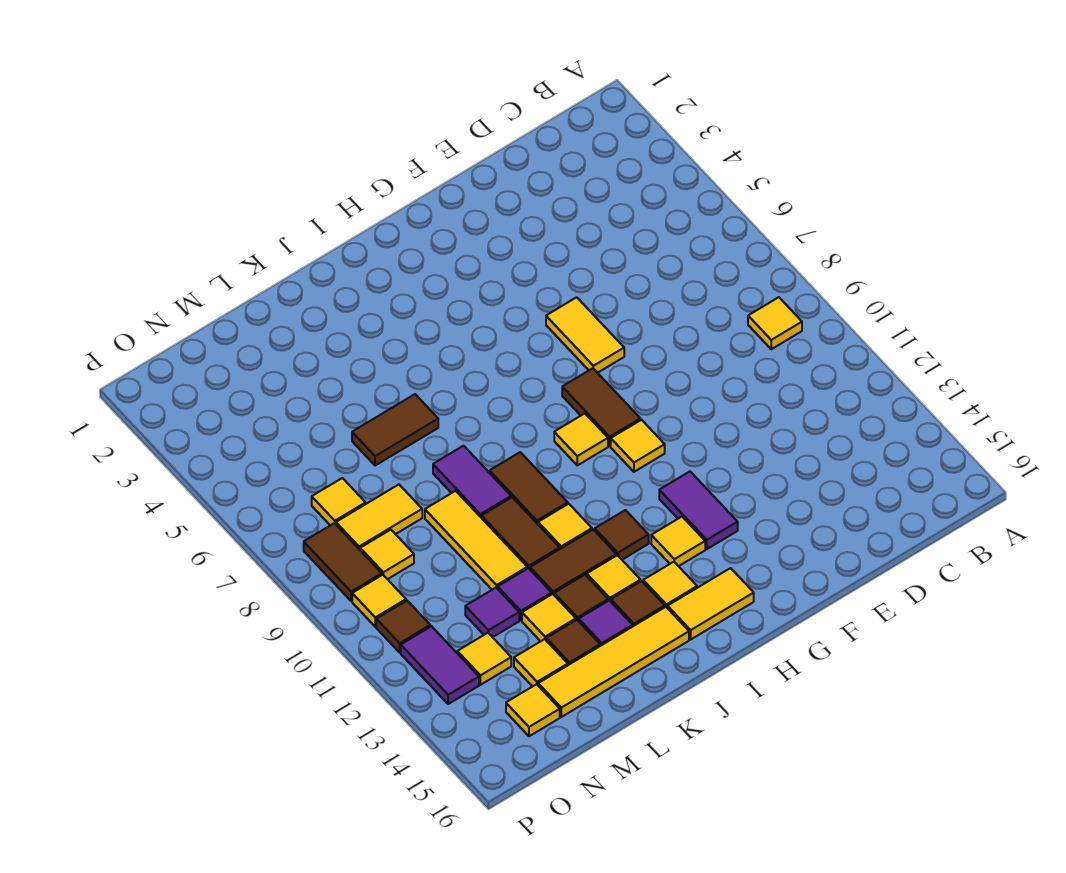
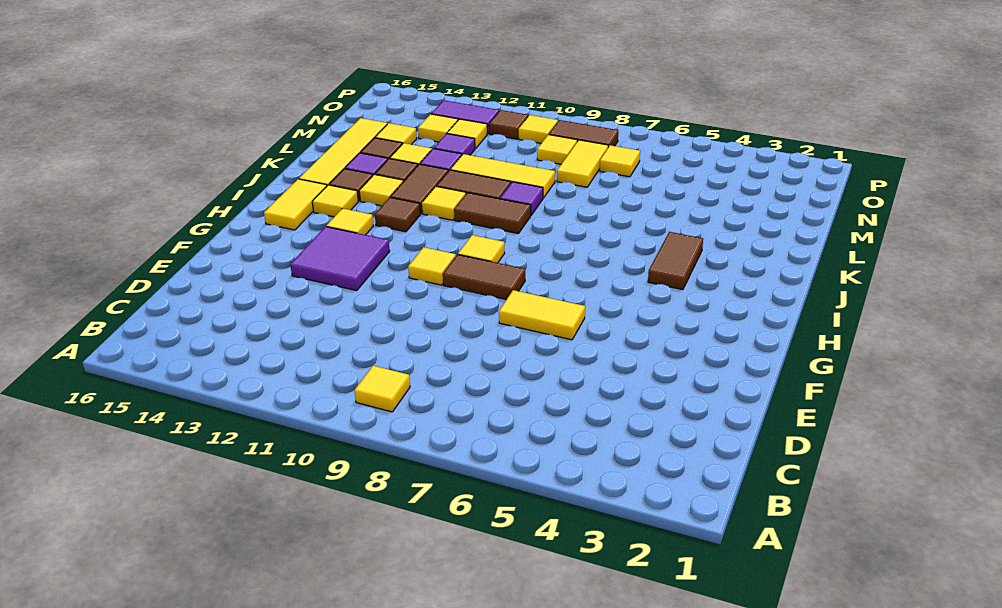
purple tile G12:G13 level 1 -> purple tile F12:G13 level 1
brown tile K6:L6 level 1 -> brown tile I4:J4 level 1
purple tile K8:K9 level 1 -> purple tile K9 level 1
yellow tile N15 level 1 -> yellow tile N12 level 1

